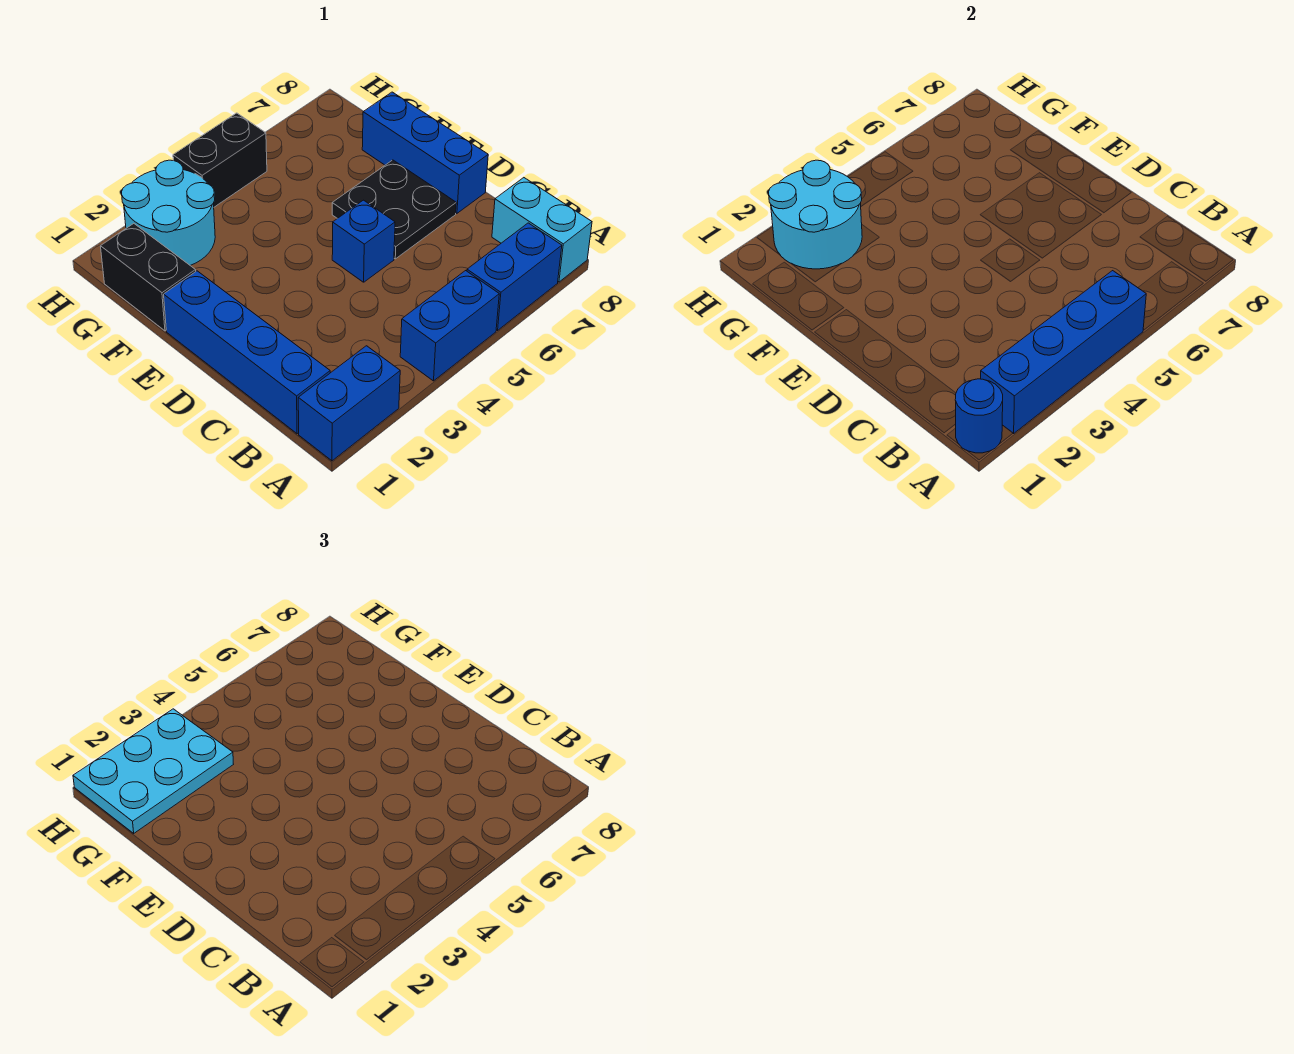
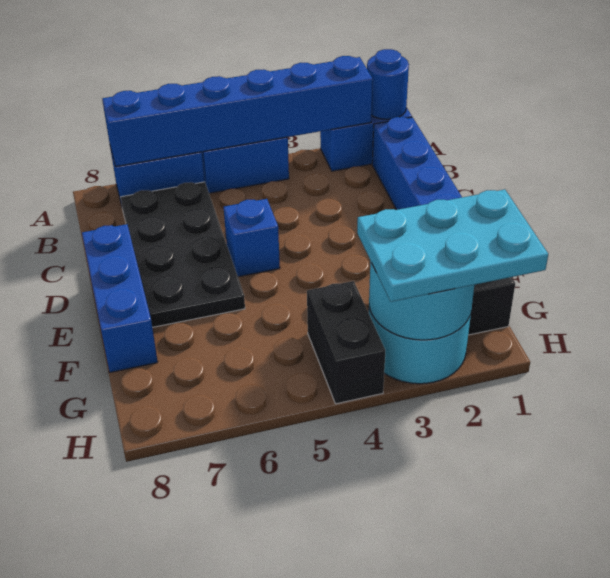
blue brick A2:A5 level 2 -> blue brick A2:A7 level 2
cyan brick A8:B8 level 1 -> none
black plate D6:E7 level 1 -> black plate B6:E7 level 1
black brick H4:H5 level 1 -> black brick G4:H4 level 1

